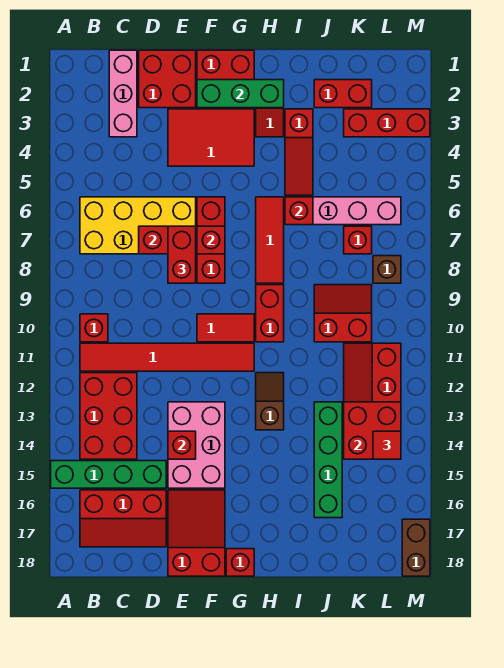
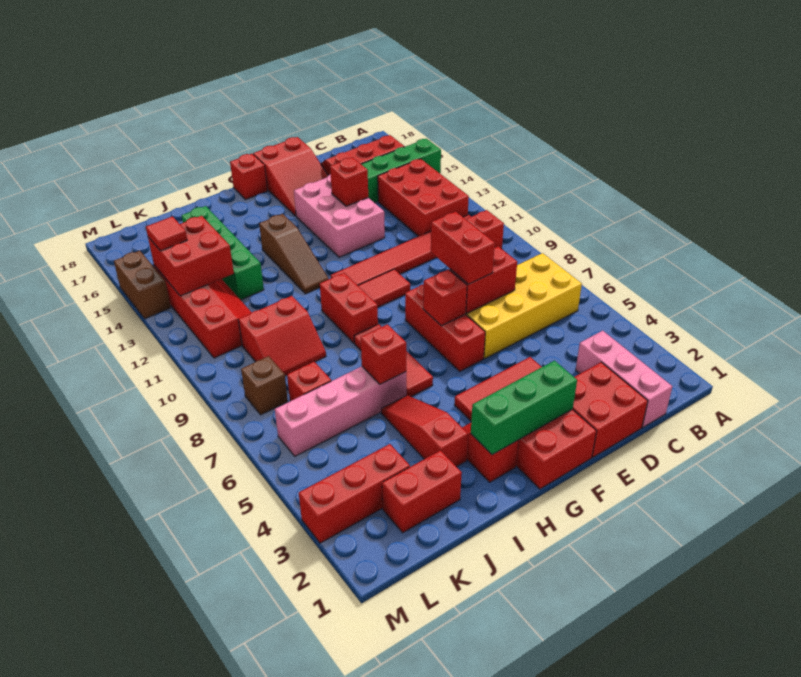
brown slope H12:H13 level 1 top 13 -> brown slope H12:H14 level 1 top 14
brown brick M17:M18 level 1 -> brown brick M14:M15 level 1

